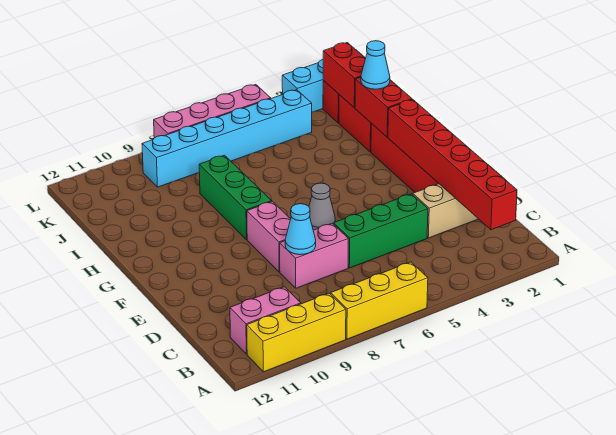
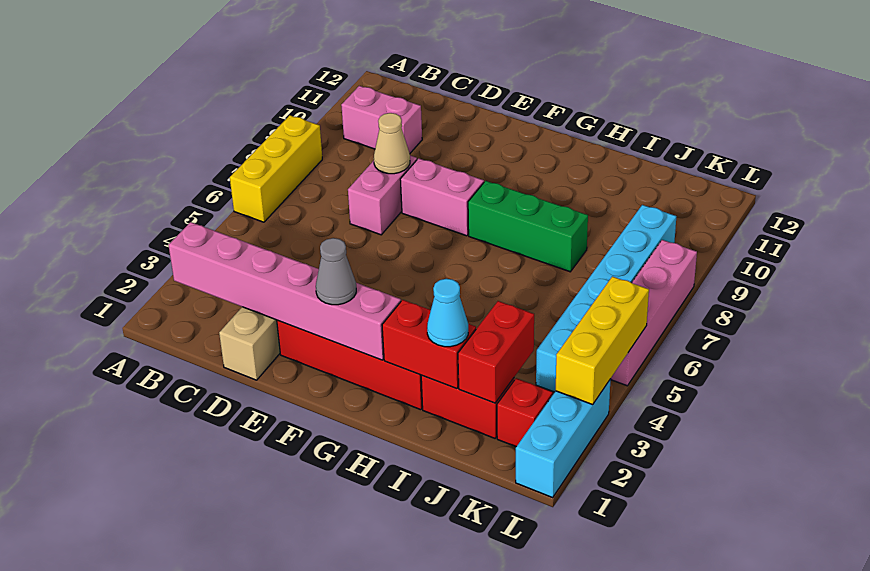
yellow brick A9:A11 level 1 -> yellow brick L3:L5 level 2
red brick B2:G2 level 2 -> pink brick B2:G2 level 2
pink brick B10:B11 level 1 -> pink brick B10:C10 level 1
green brick D4:D6 level 1 -> none
cyan cone D8 level 2 -> tan cone D8 level 2
grey cone F6 level 1 -> grey cone F2 level 3
red brick J2:K2 level 2 -> red brick J2:J3 level 2

